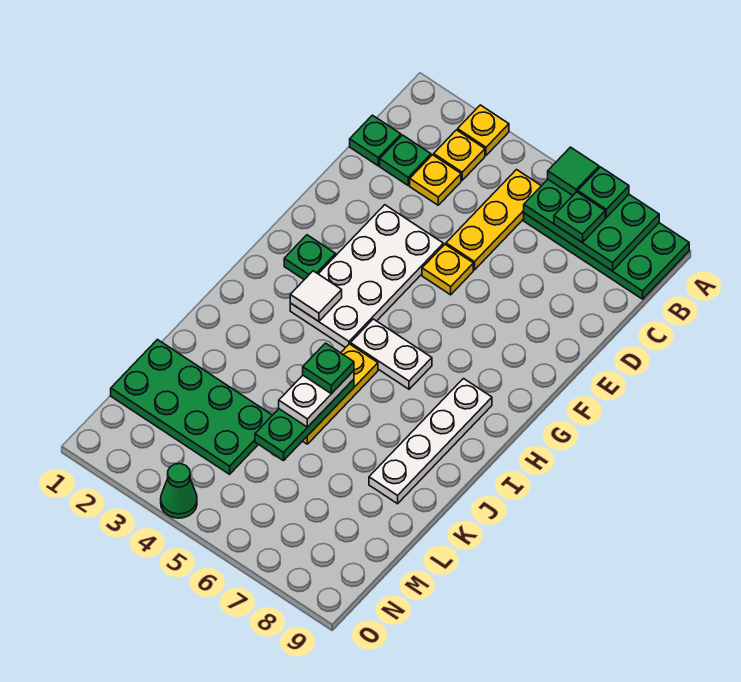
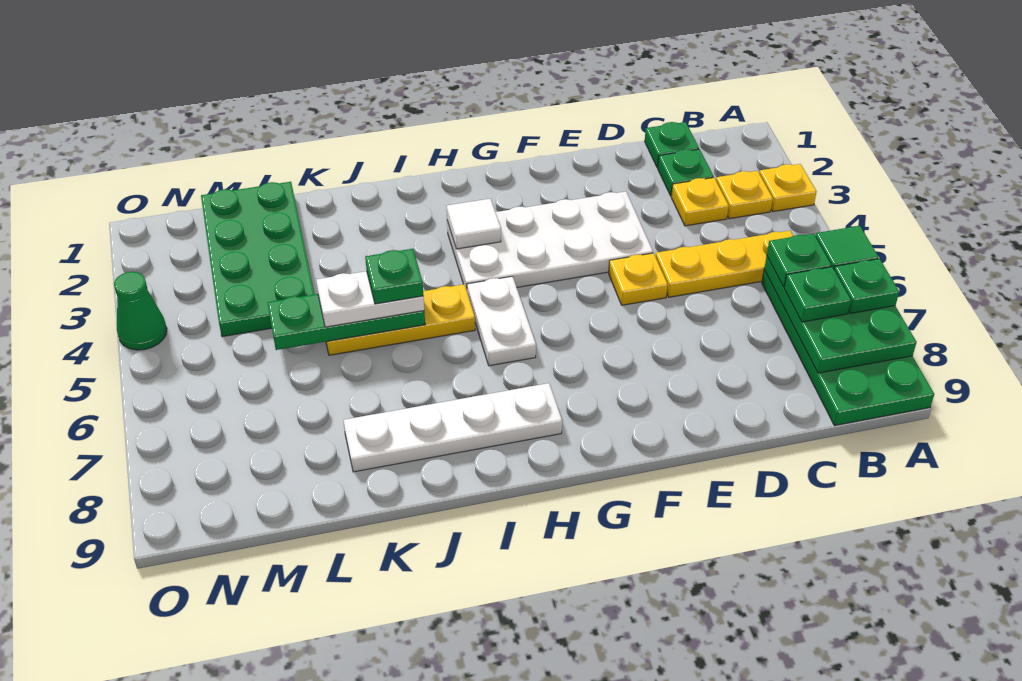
green plate G2 level 1 -> green plate B6 level 3

